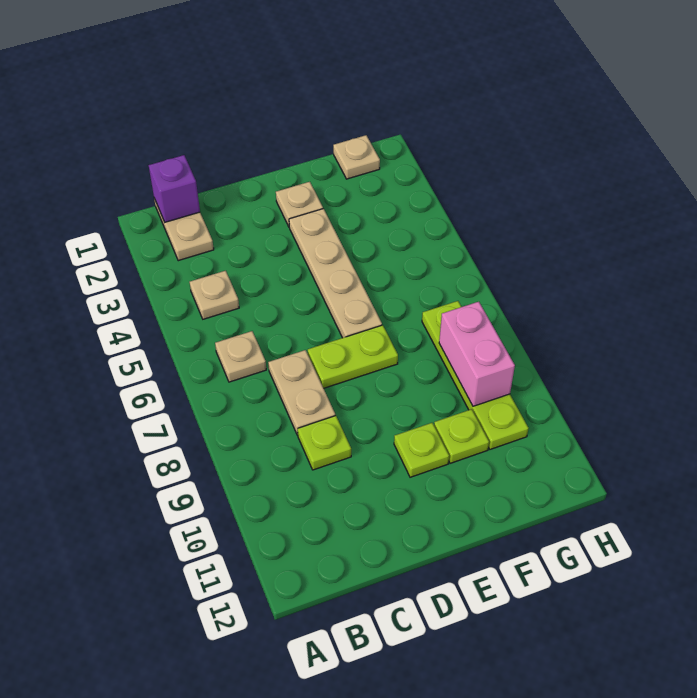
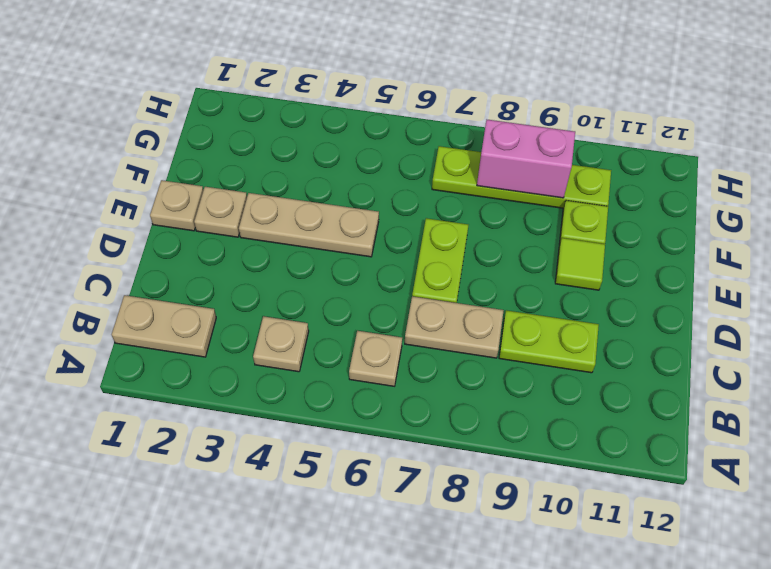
purple brick B1 level 2 -> none
lime plate C9 level 1 -> lime plate C9:C10 level 1
tan plate E3:E6 level 1 -> tan plate E3:E5 level 1
lime plate E10 level 1 -> lime tile E10 level 1
tan plate G1 level 1 -> tan plate E1 level 1

